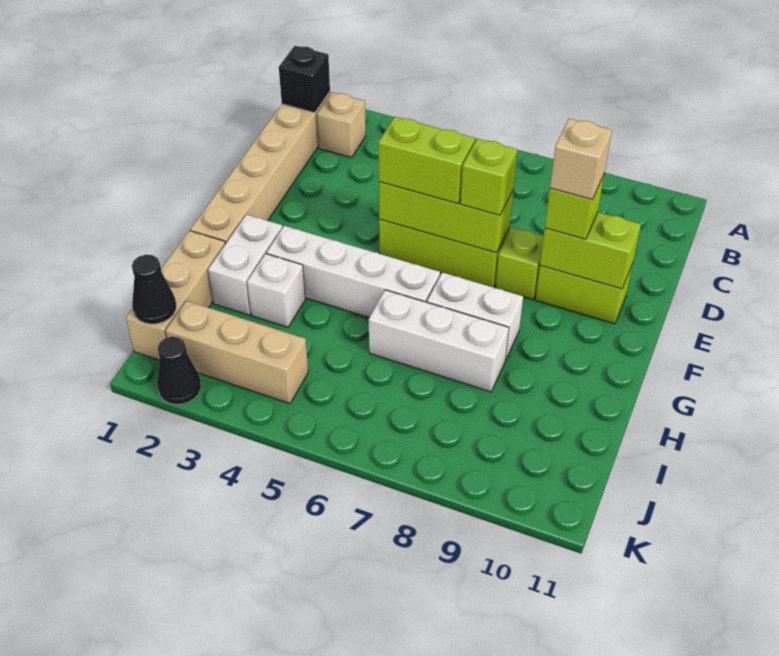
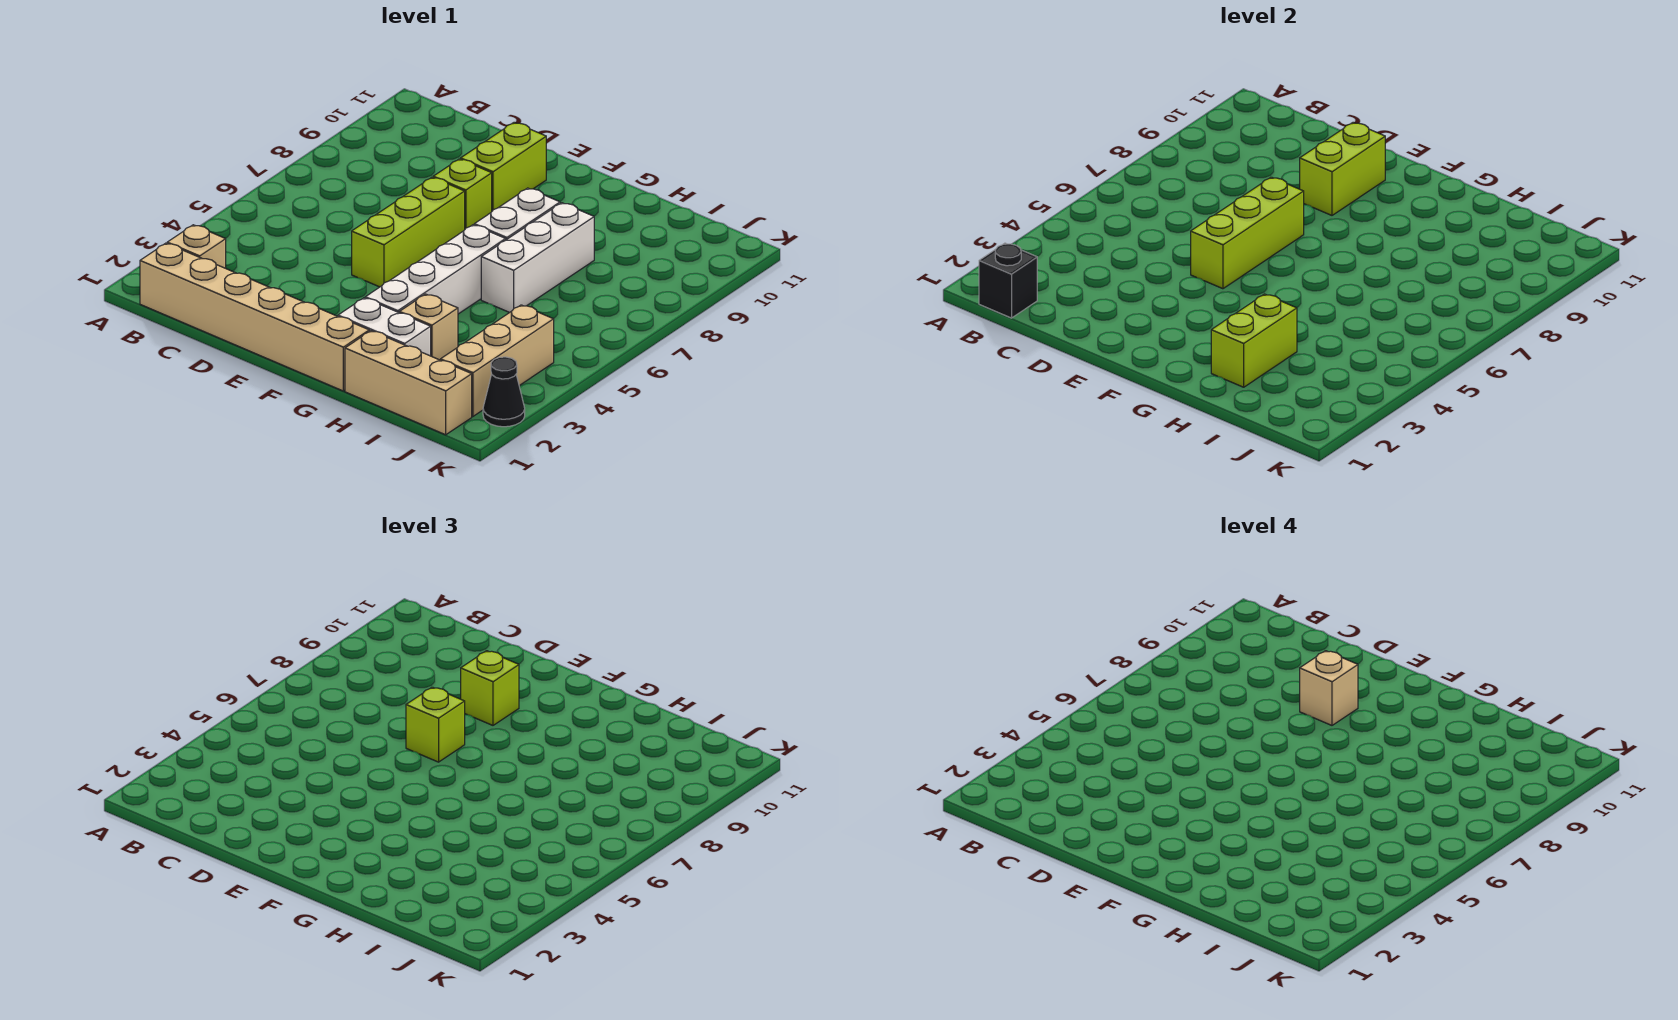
lime brick E5:E6 level 3 -> lime brick H2:H3 level 2
white brick H3 level 1 -> tan brick H3 level 1
black cone J1 level 2 -> none

